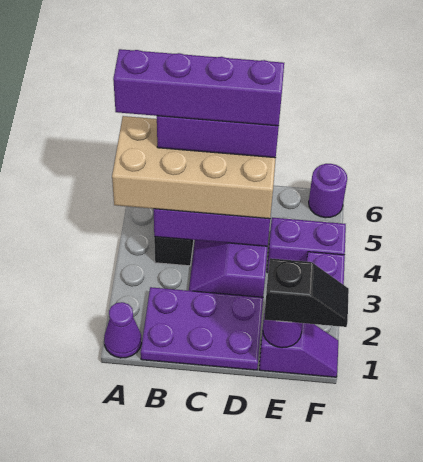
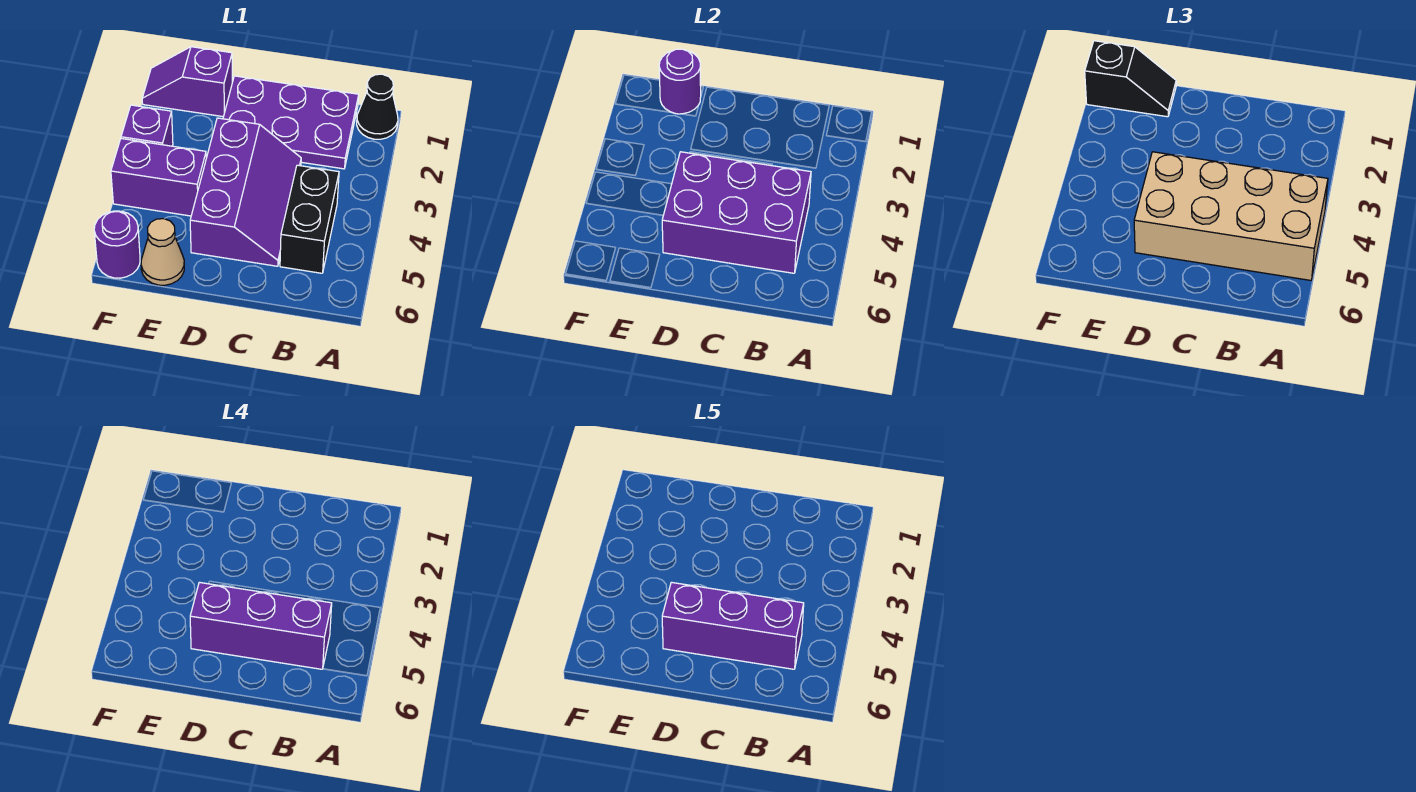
purple cone A1 level 1 -> black cone A1 level 1
purple brick A5:D5 level 5 -> purple brick B5:D5 level 5
black slope E1:F1 level 3 top E -> black slope E1:F1 level 3 top F
none -> tan cone E6 level 1

